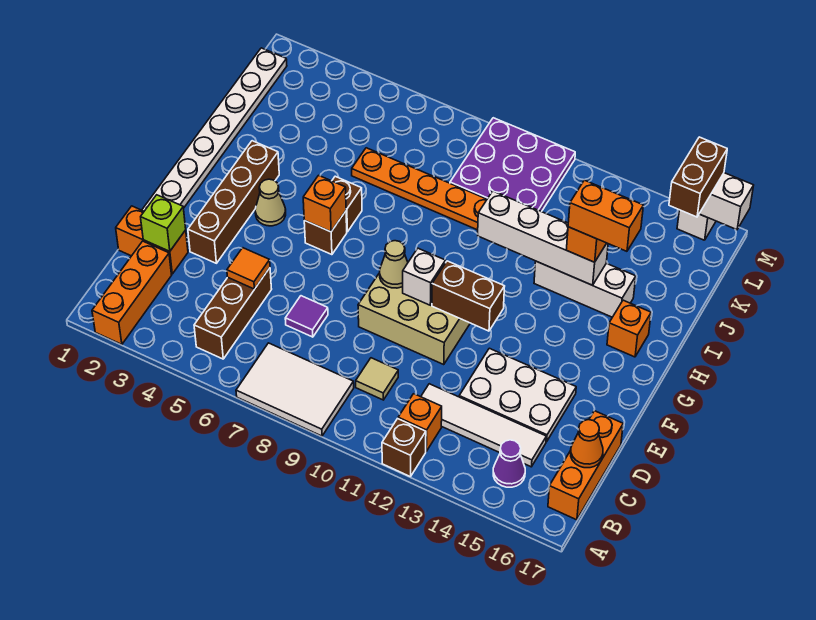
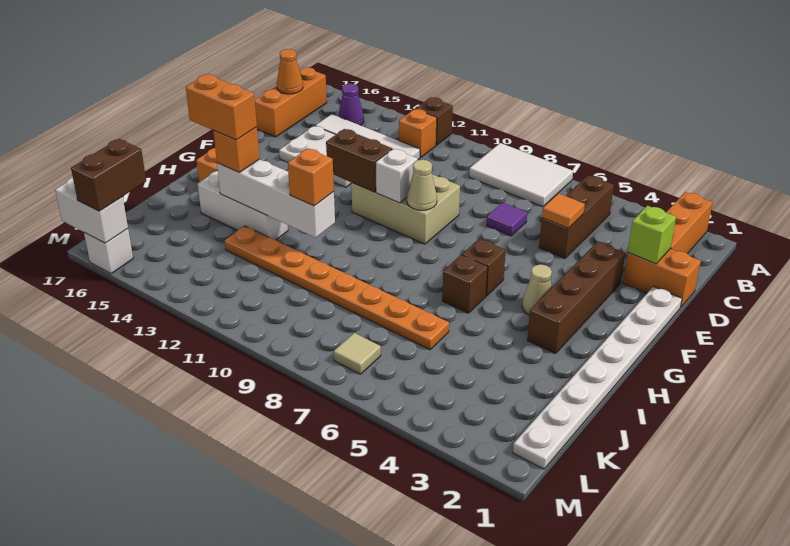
tan tile C10 level 1 -> tan tile L7 level 1
orange brick G6 level 2 -> orange brick I11 level 3
purple plate K9:M11 level 1 -> none

